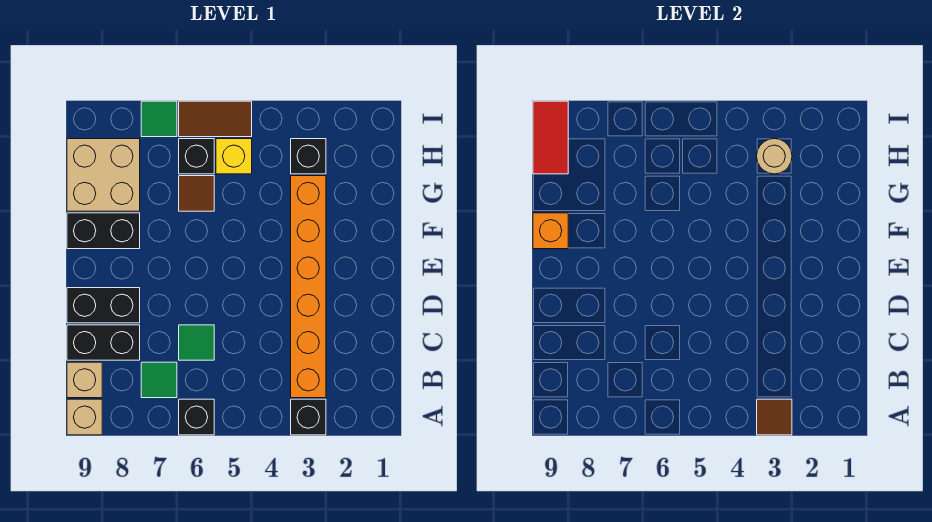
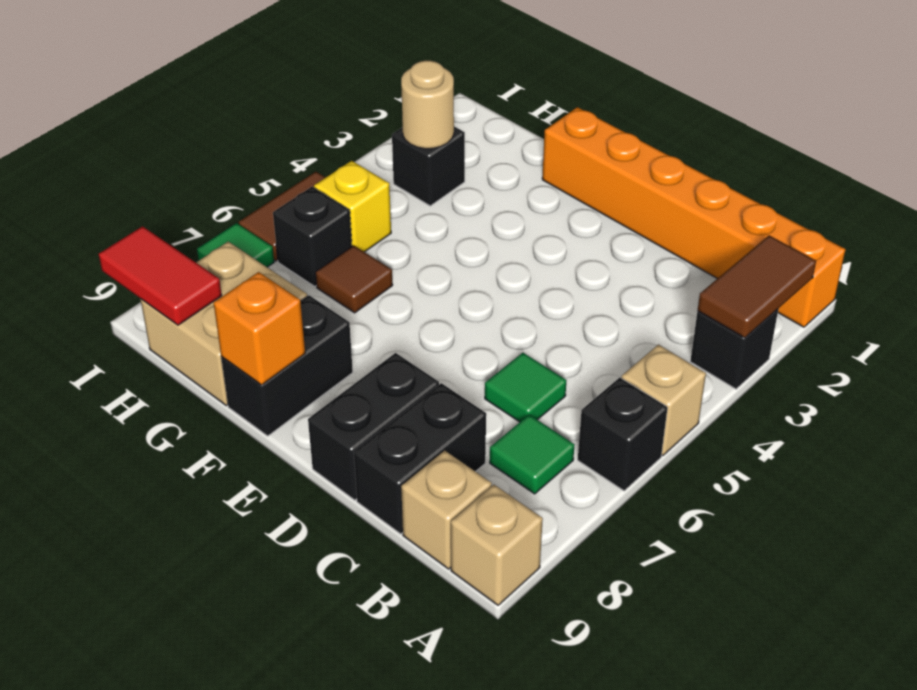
brown tile A3 level 2 -> brown tile A2:A3 level 2
none -> tan brick A5 level 1
orange brick B3:G3 level 1 -> orange brick A1:F1 level 1

